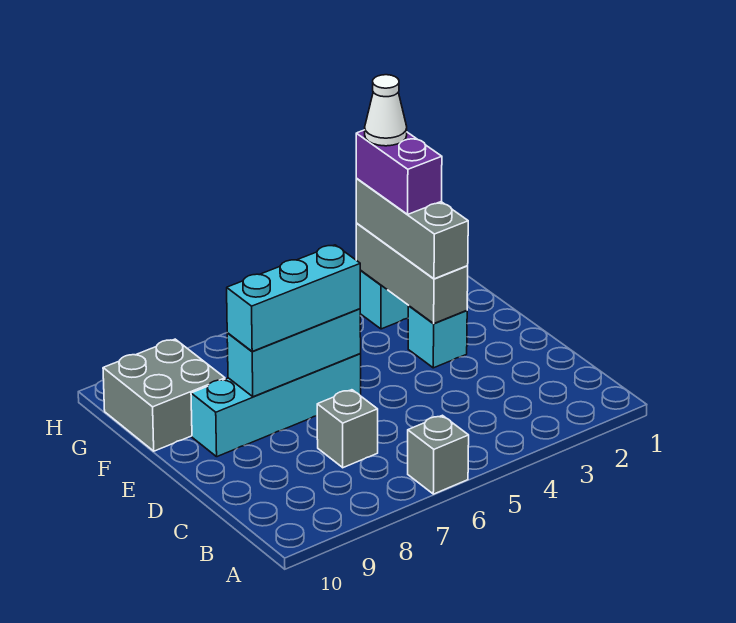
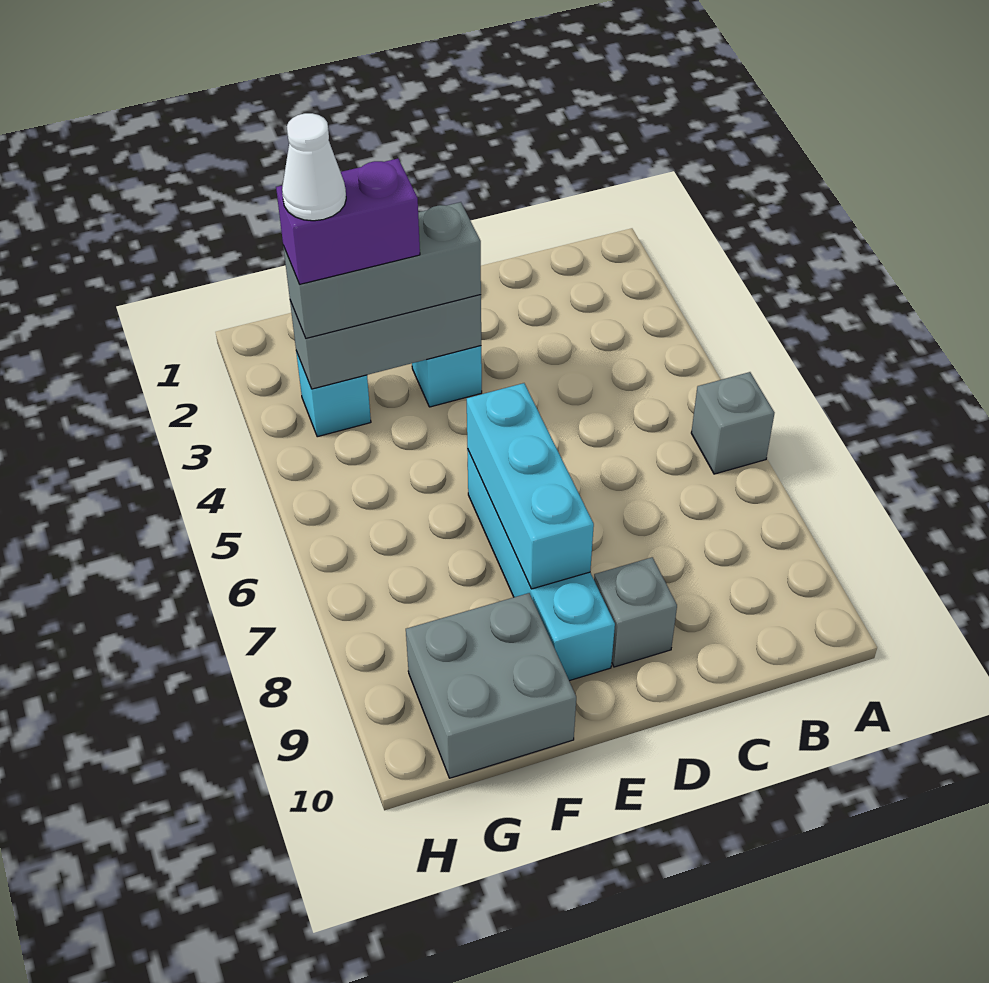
grey brick C7 level 1 -> grey brick D9 level 1
cyan brick E6:E8 level 3 -> none

